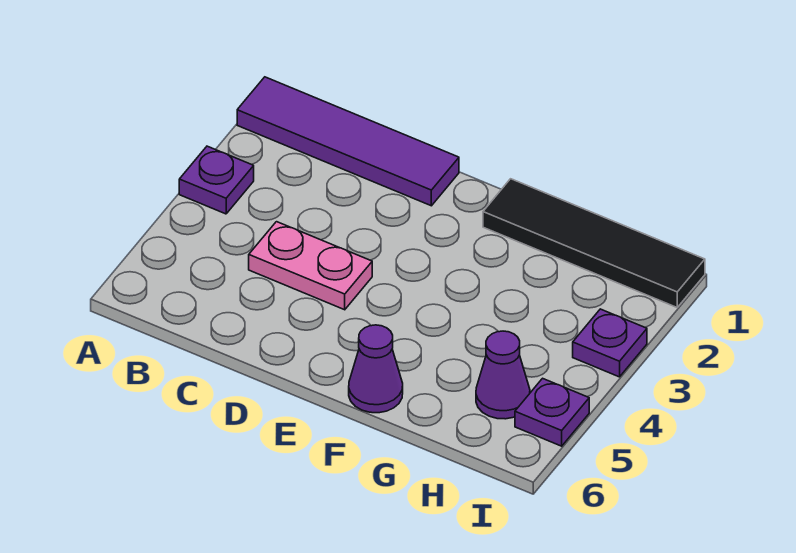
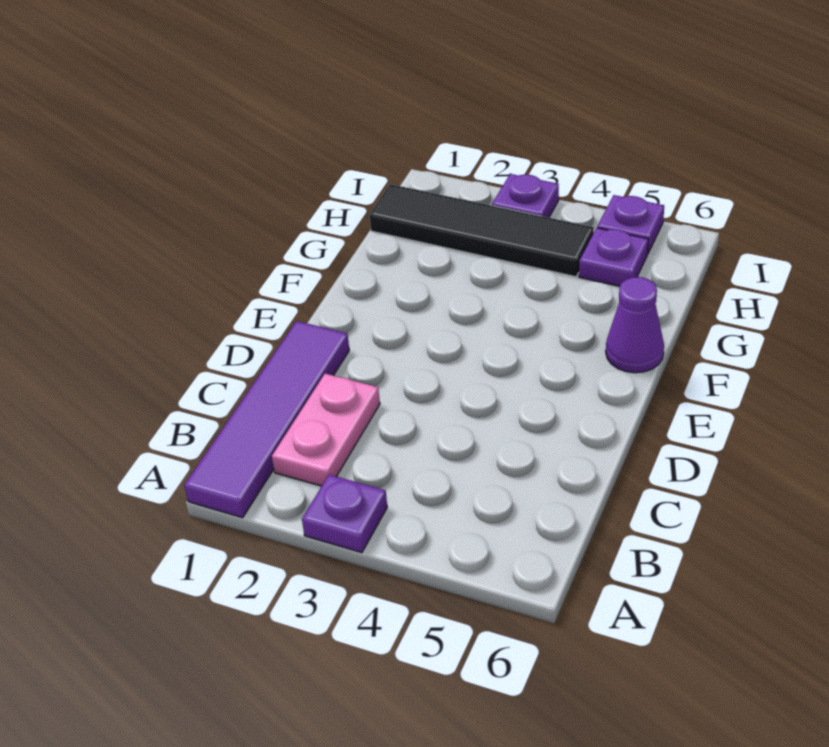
pink plate C4:D4 level 1 -> pink plate B2:C2 level 1
black tile F1:I1 level 1 -> black tile H1:H4 level 1
purple cone H5 level 1 -> purple plate H5 level 1

